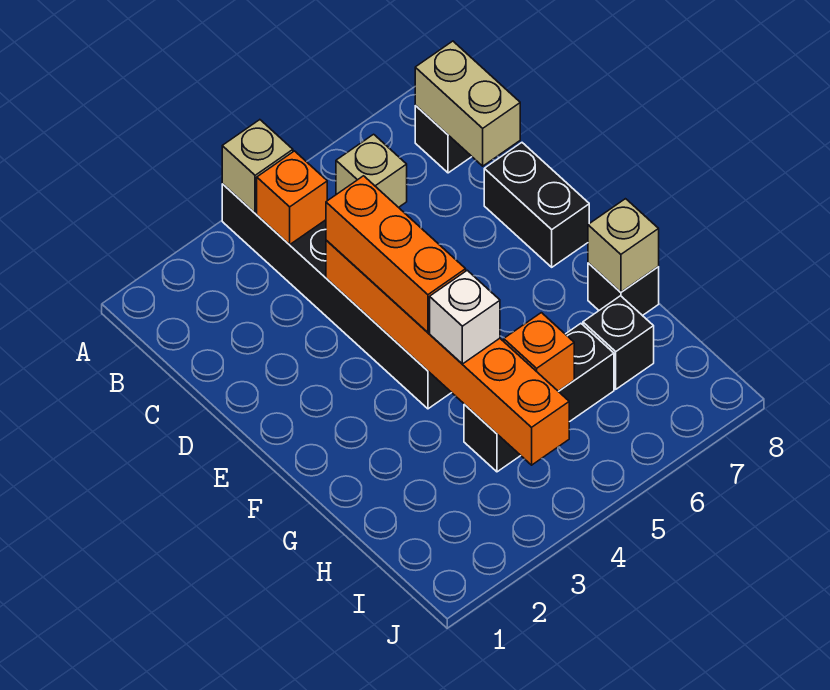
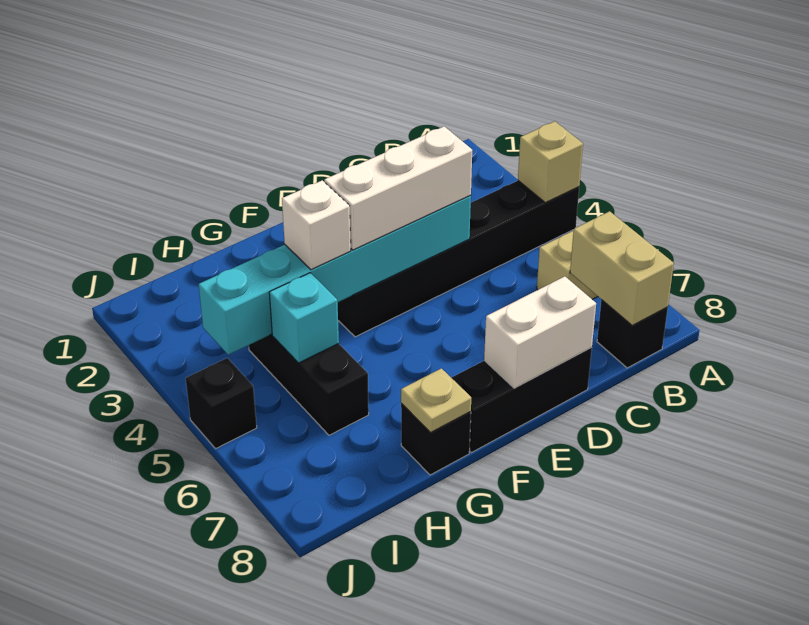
orange brick B4 level 2 -> none
tan brick B8:C8 level 2 -> tan brick B7:B8 level 2
orange brick D4:I4 level 2 -> cyan brick D4:I4 level 2
orange brick D4:F4 level 3 -> white brick D4:F4 level 3
black brick D8:E8 level 1 -> black brick D8:F8 level 1
none -> white brick D8:E8 level 2
tan brick G8 level 2 -> tan plate G8 level 2
orange brick H5 level 2 -> cyan brick H5 level 2
black brick H7 level 1 -> black brick J5 level 1

